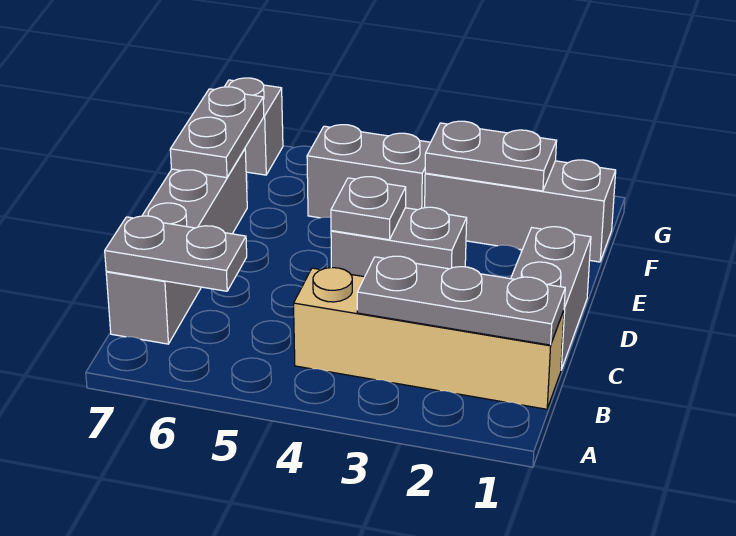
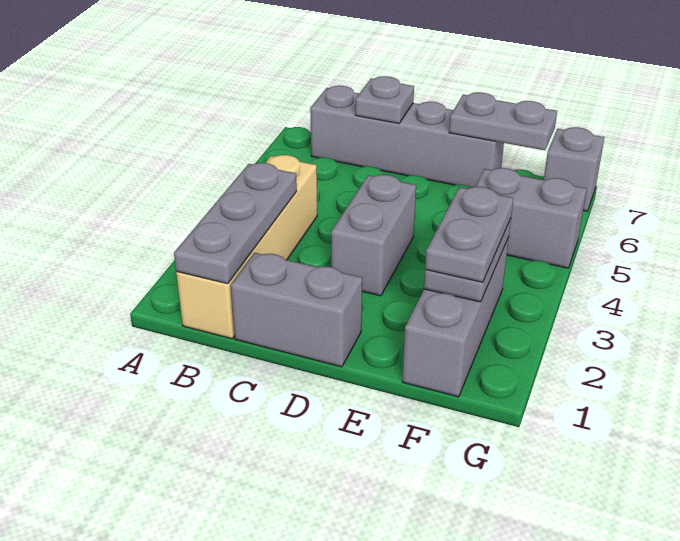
grey plate B6:B7 level 2 -> grey plate F2:F3 level 3
grey plate D4 level 2 -> grey plate C7 level 2
grey brick F4:F5 level 1 -> grey brick F5:G5 level 1

